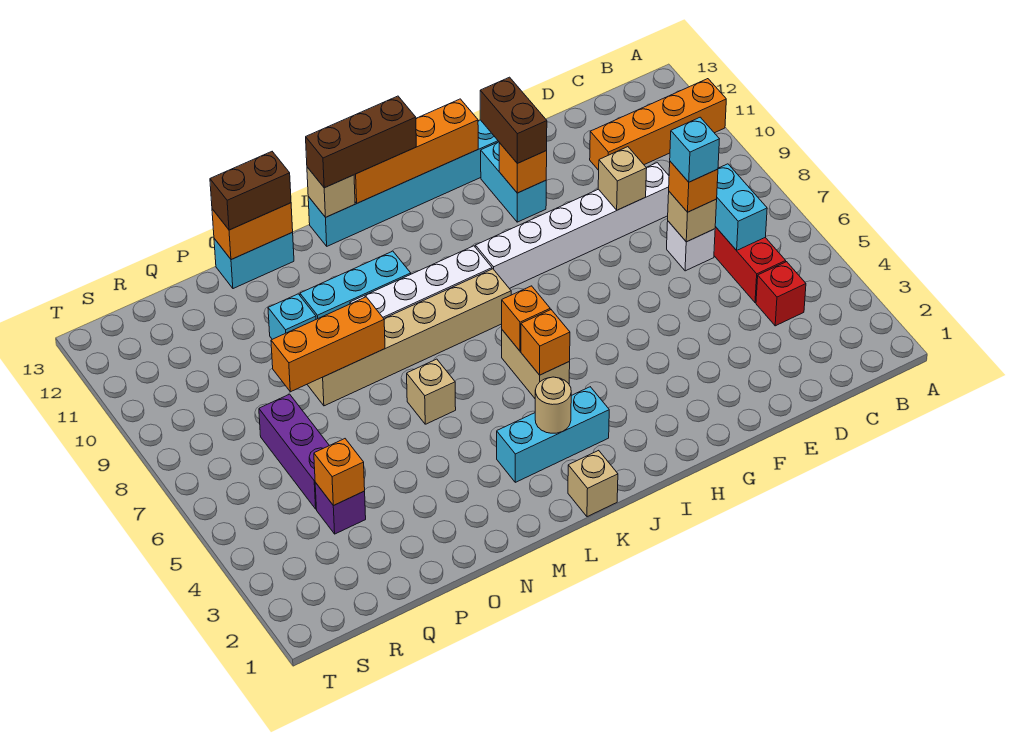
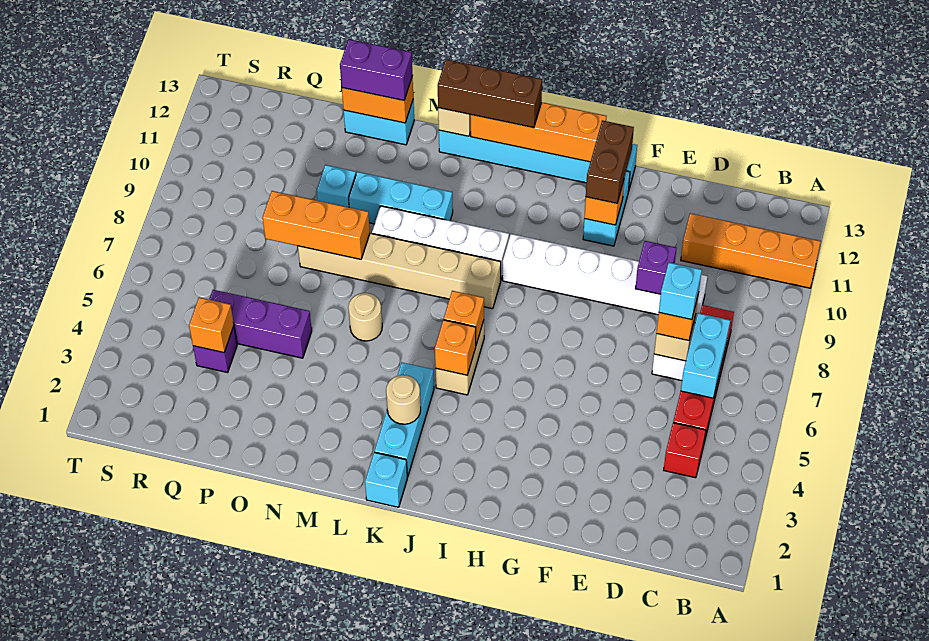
tan brick E9 level 2 -> purple brick E9 level 2
cyan brick J3:L3 level 1 -> cyan brick K2:K4 level 1
tan brick K1 level 1 -> cyan brick K1 level 1
tan brick M6 level 1 -> tan round brick M6 level 1
brown brick N13:O13 level 3 -> purple brick N13:O13 level 3
purple brick Q5:Q7 level 1 -> purple brick O5:Q5 level 1

